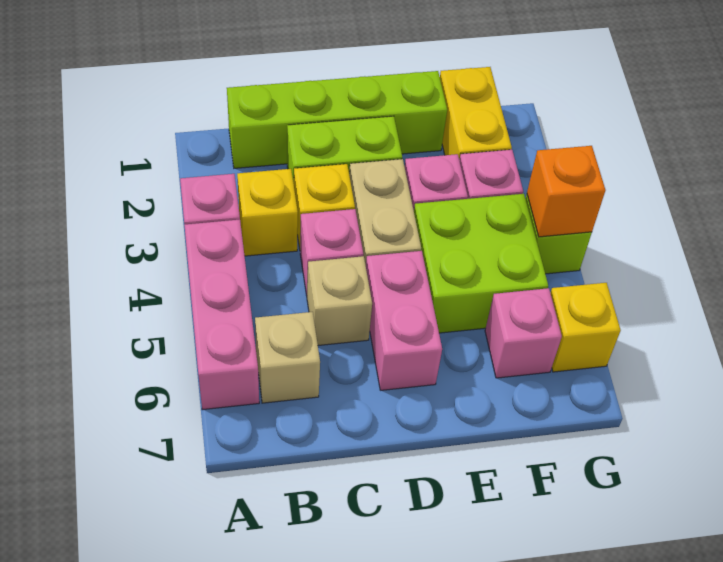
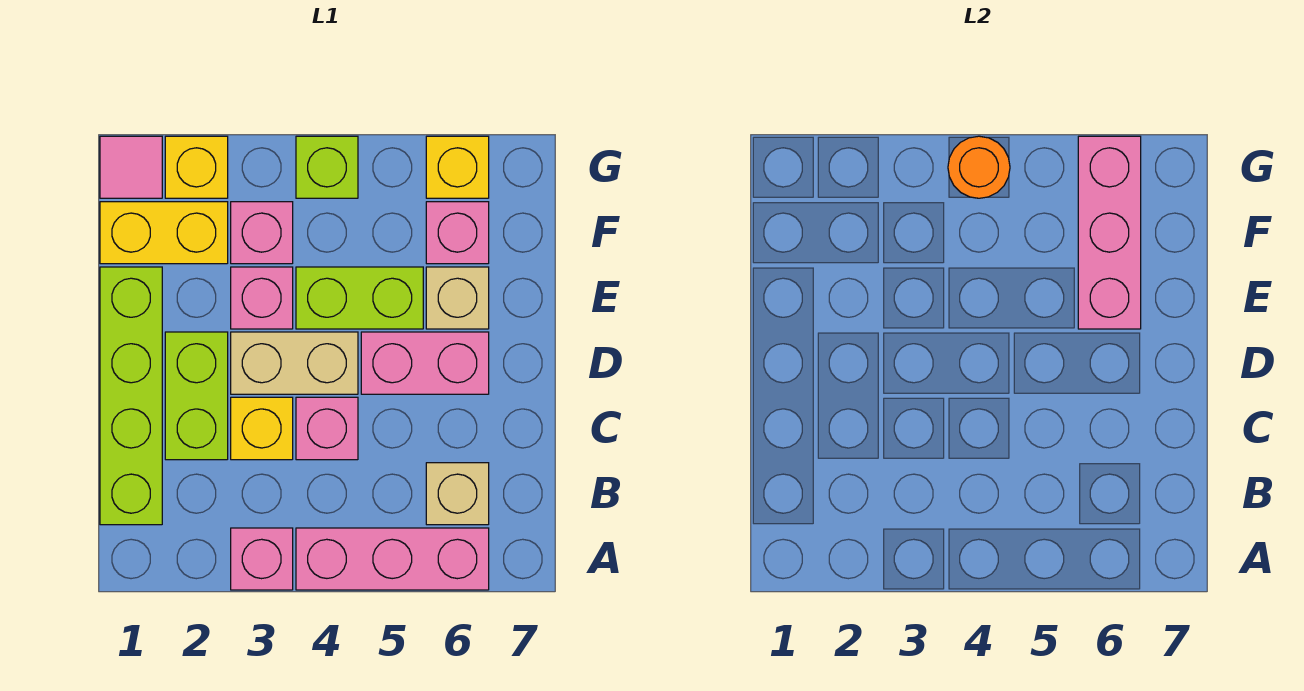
yellow brick B3 level 1 -> yellow brick G2 level 1
tan brick C5 level 1 -> tan brick E6 level 1
lime brick E4:F5 level 1 -> lime brick E4:E5 level 1
none -> pink brick E6:G6 level 2
none -> pink tile G1 level 1
orange brick G4 level 2 -> orange round brick G4 level 2

